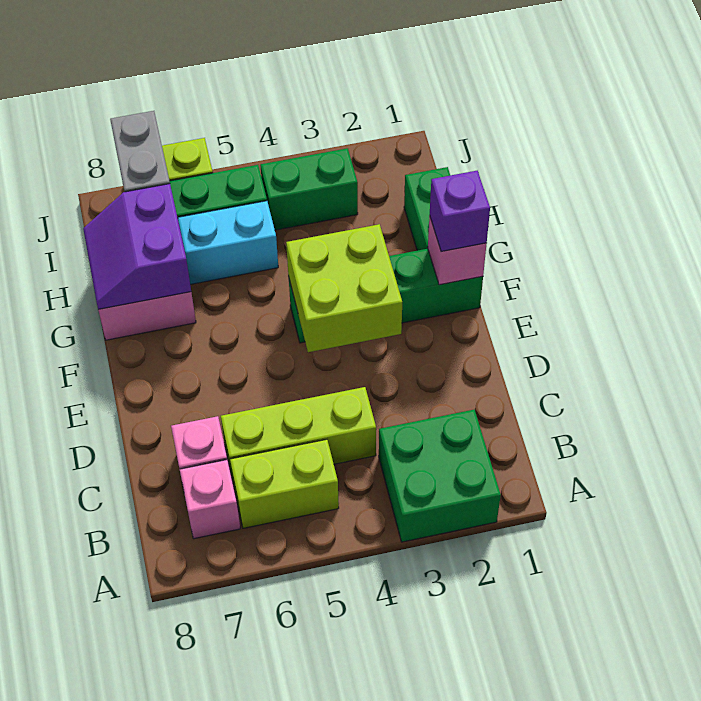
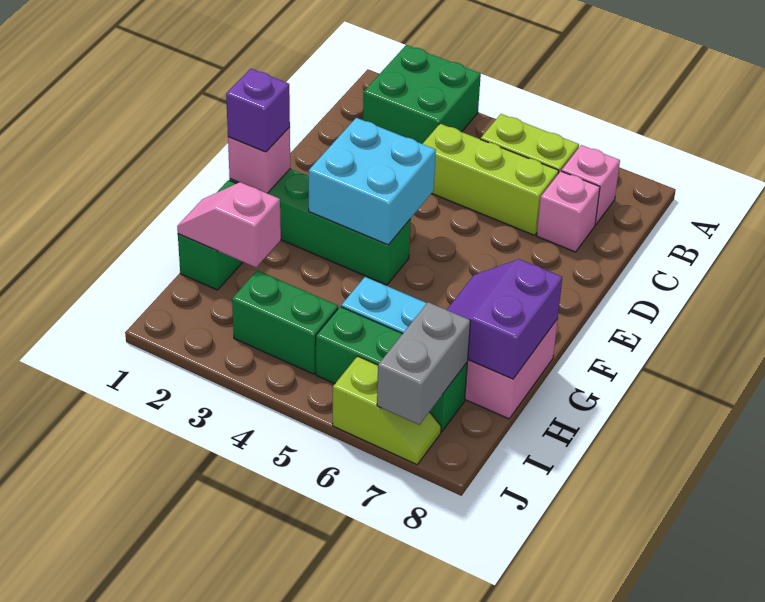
lime brick E3:F4 level 2 -> cyan brick E3:F4 level 2
purple slope G7:H8 level 2 top 7 -> purple slope G7:H8 level 2 top 8
none -> pink slope H1:H2 level 2 top 2

